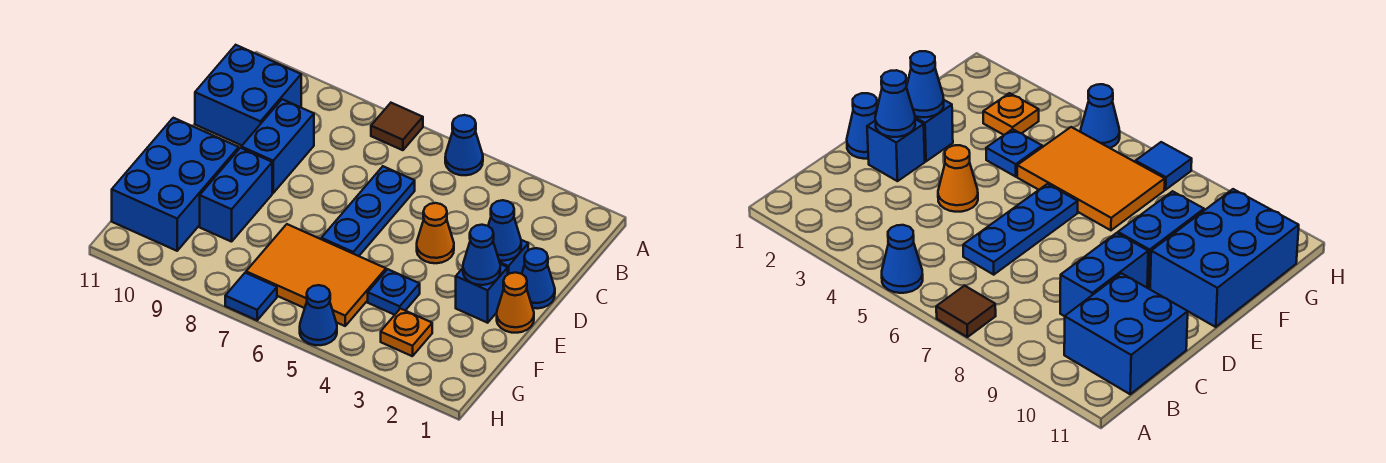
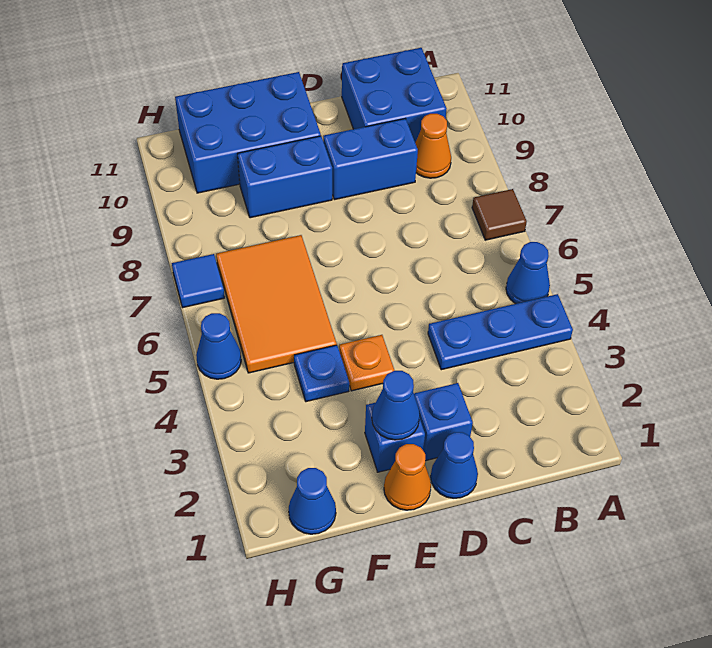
blue plate C6:E6 level 1 -> blue plate A4:C4 level 1
blue cone D2 level 2 -> blue cone G1 level 1
orange cone D4 level 1 -> orange cone B9 level 1
orange plate G3 level 1 -> orange plate E4 level 1

